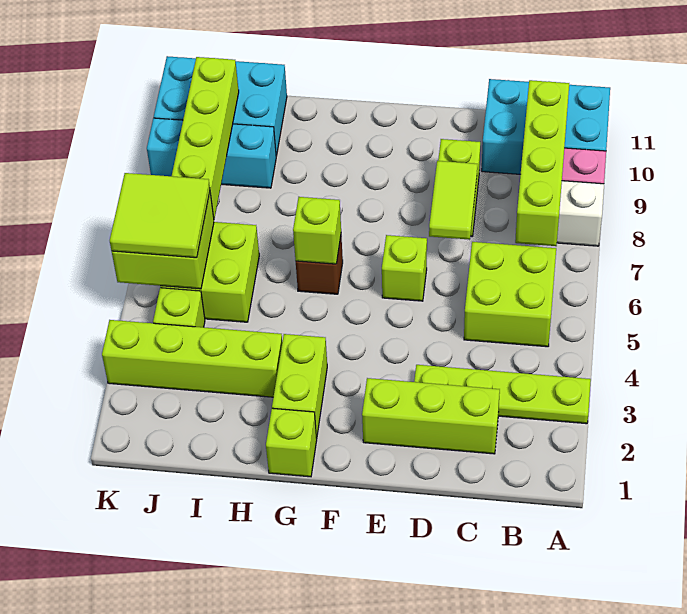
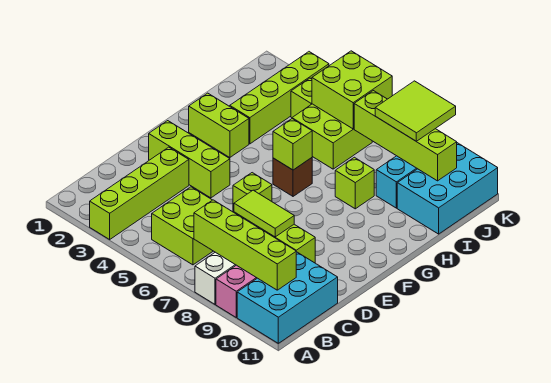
lime plate A3:D3 level 1 -> lime brick A3:D3 level 1
lime brick C2:E2 level 1 -> lime brick E2:E4 level 1
lime brick G1 level 1 -> lime brick H8 level 1
lime tile J5:K6 level 3 -> lime tile J8:K9 level 3

